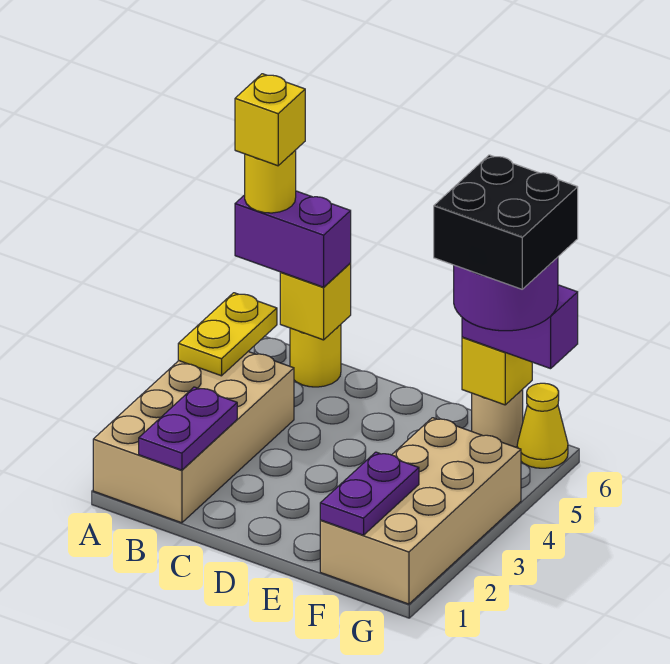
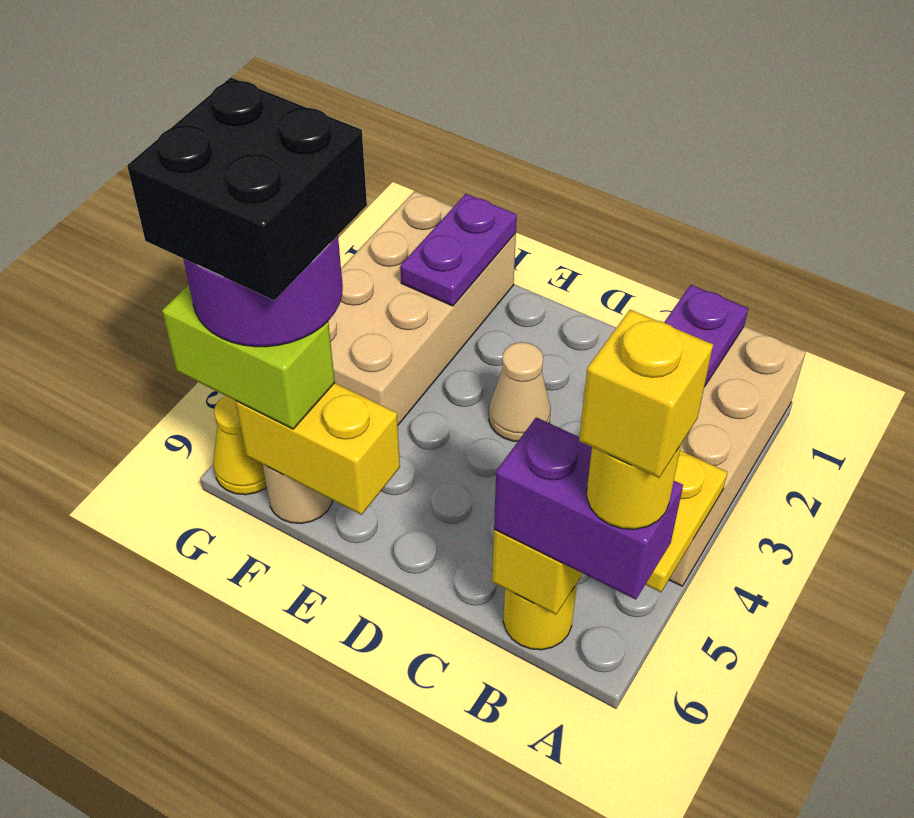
none -> tan cone D3 level 1
yellow brick F6 level 2 -> yellow brick E6:F6 level 2
purple brick F6:G6 level 3 -> lime brick F6:G6 level 3

